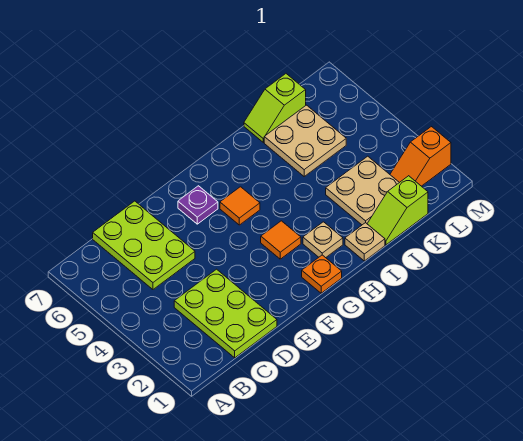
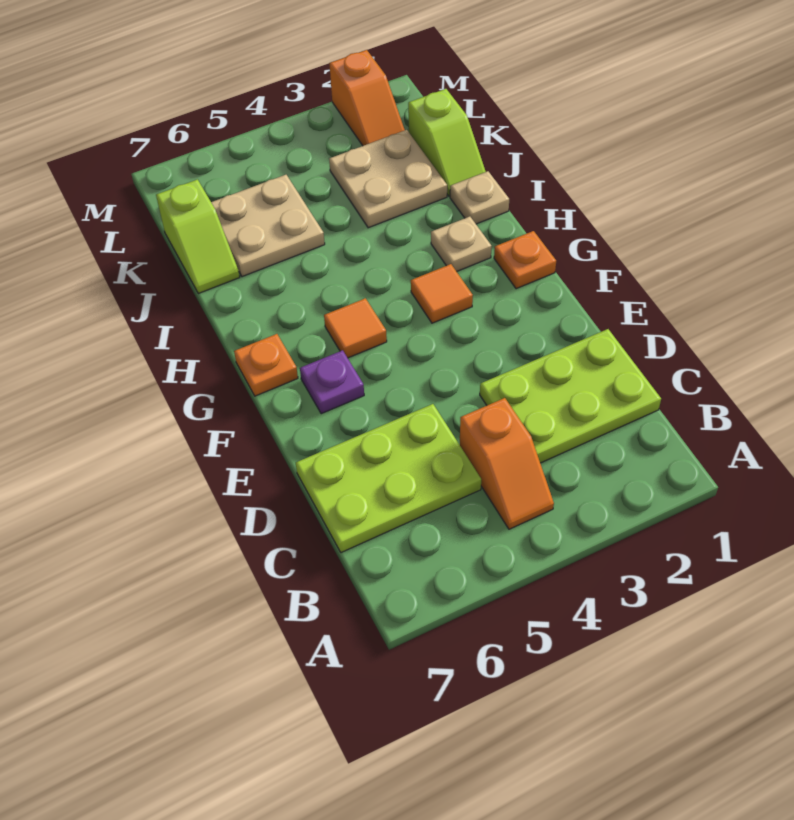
none -> orange slope B4:C4 level 1 top C
none -> orange plate G7 level 1

